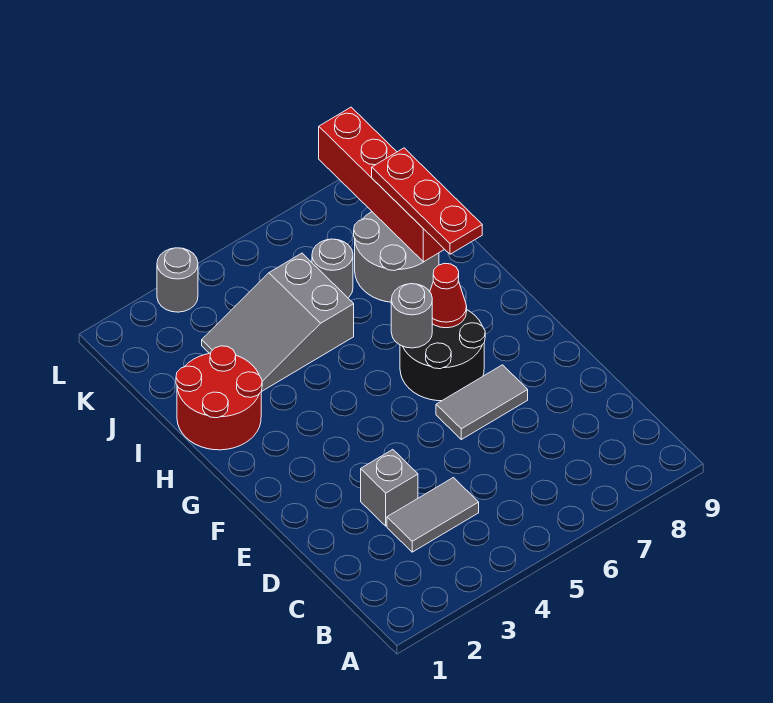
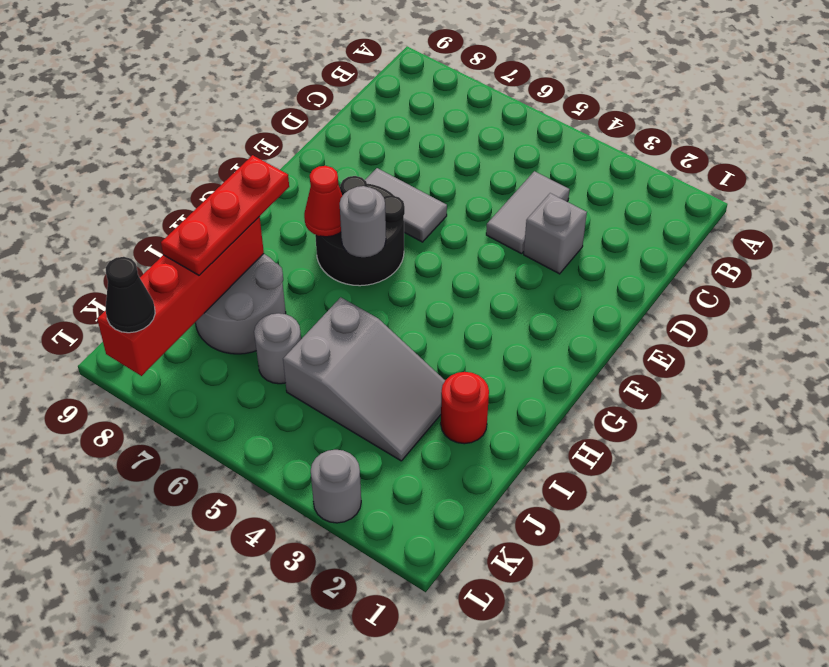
grey tile C3:C4 level 1 -> grey tile C4:D4 level 1
red round brick H1:I2 level 1 -> red round brick I2 level 1
none -> black cone L8 level 3

